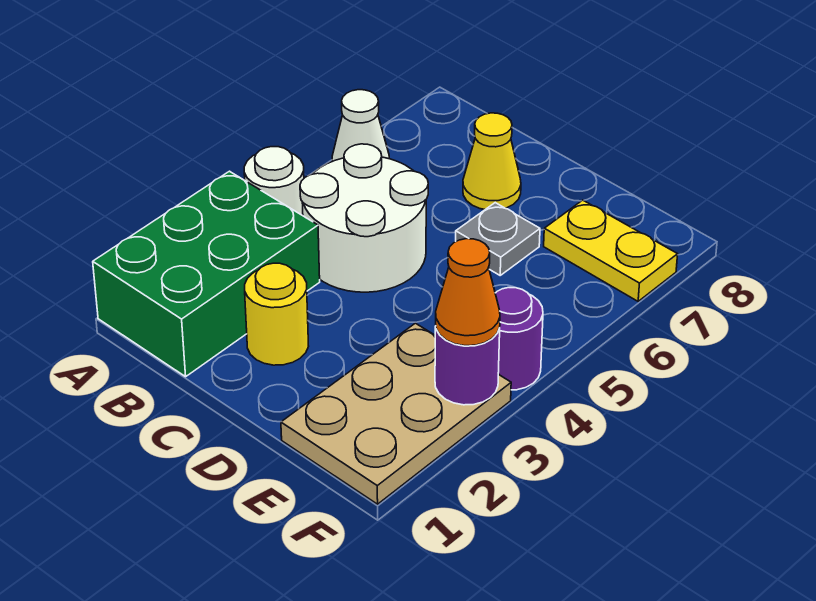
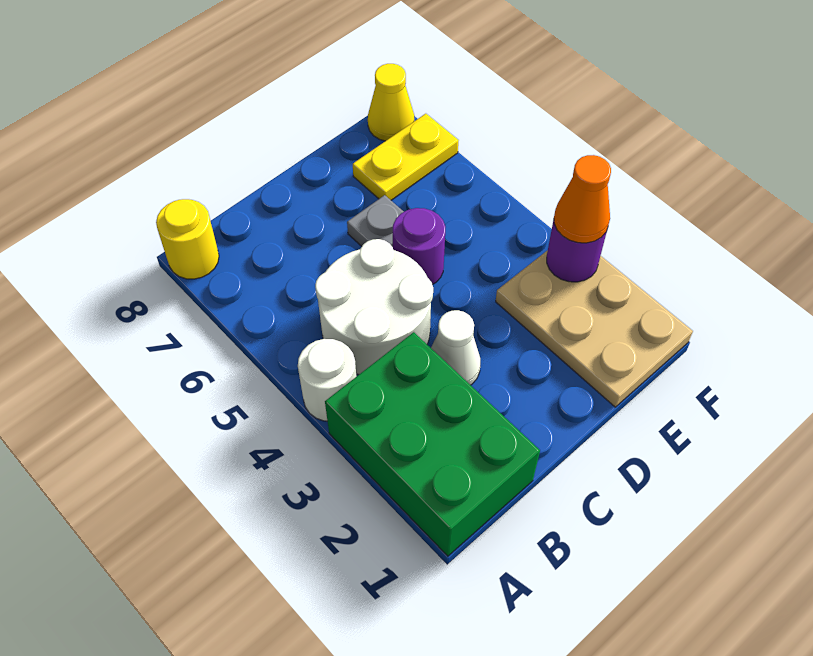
white cone A6 level 1 -> white cone C3 level 1
yellow round brick C2 level 1 -> yellow round brick A8 level 1
yellow cone C7 level 1 -> yellow cone F8 level 1
purple round brick F4 level 1 -> purple round brick D5 level 1

